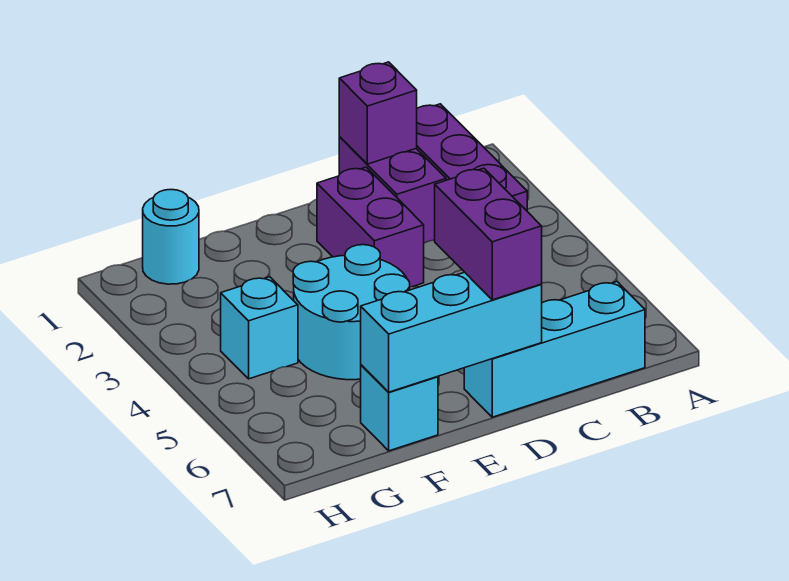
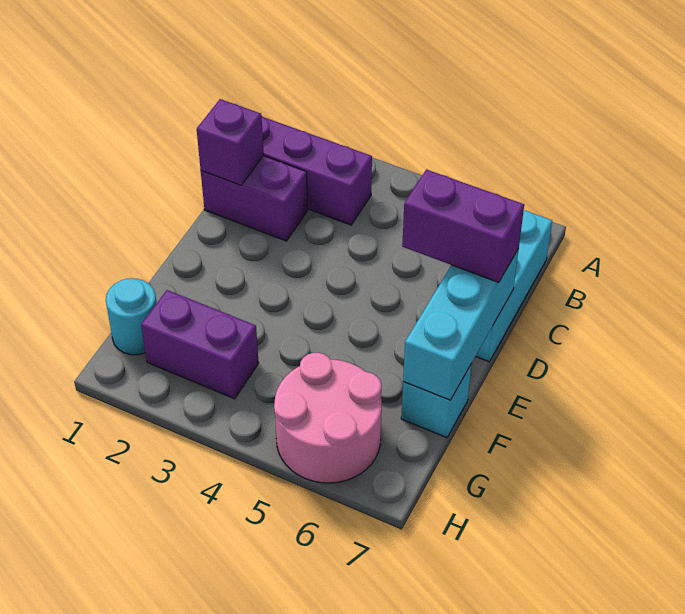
purple brick D2:D3 level 1 -> purple brick G2:G3 level 1
cyan round brick E4:F5 level 1 -> none
cyan brick G4 level 1 -> none
none -> pink round brick G5:H6 level 1

